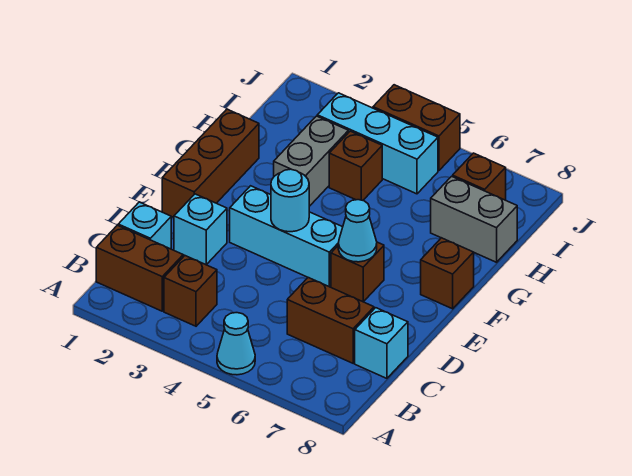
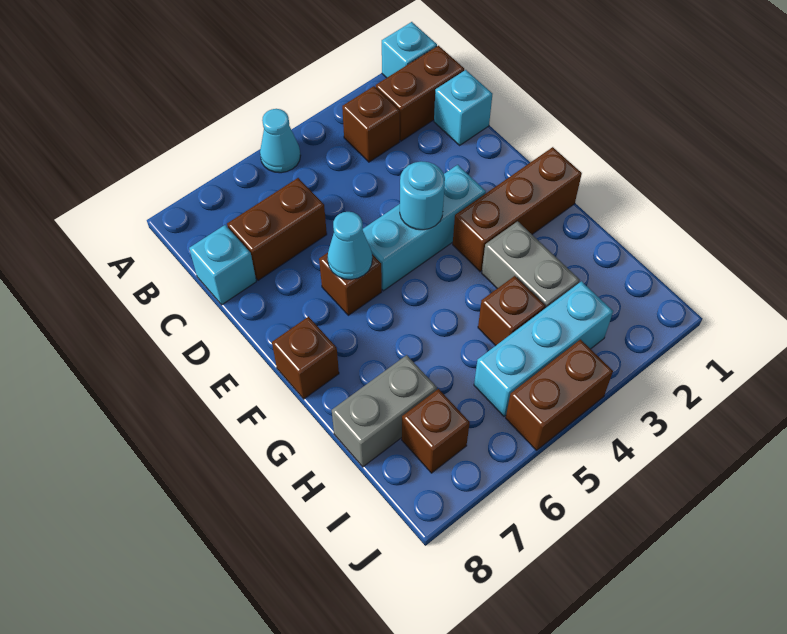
cyan brick D2 level 1 -> cyan brick A1 level 1
brown brick E1:G1 level 1 -> brown brick F1:F3 level 1

